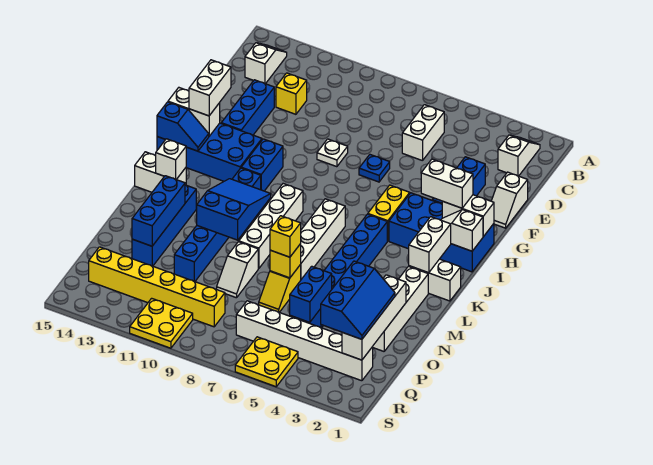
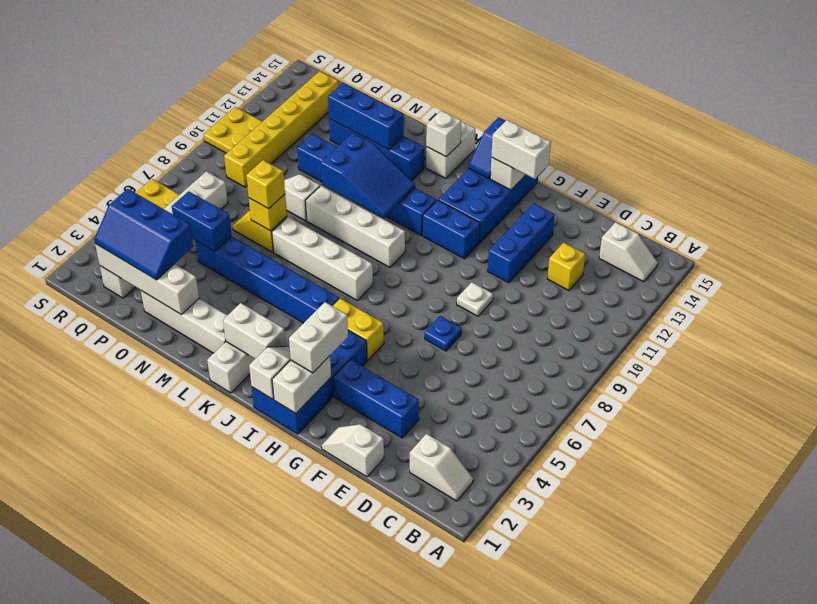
white brick C6:D6 level 1 -> none
blue brick E13:G13 level 1 -> blue brick F11:F13 level 1

